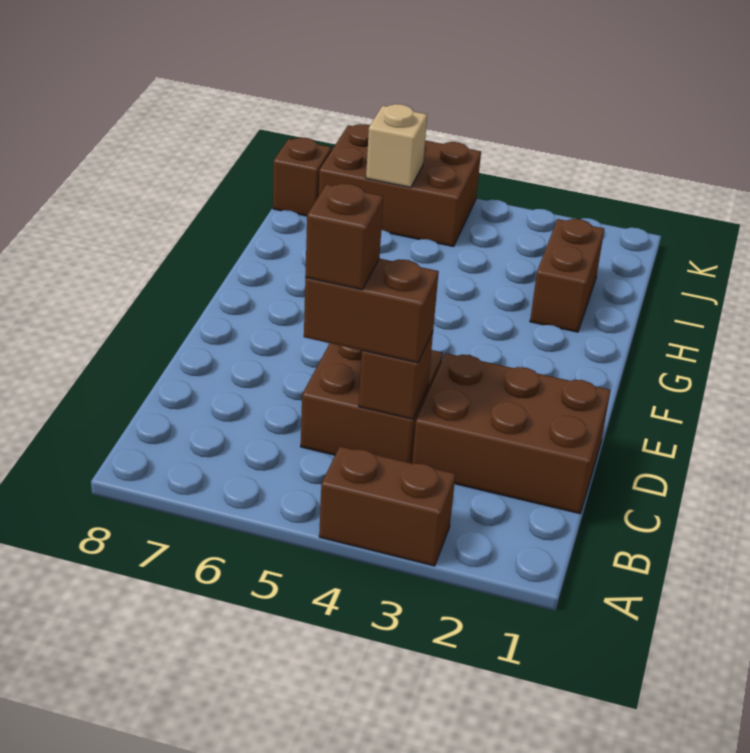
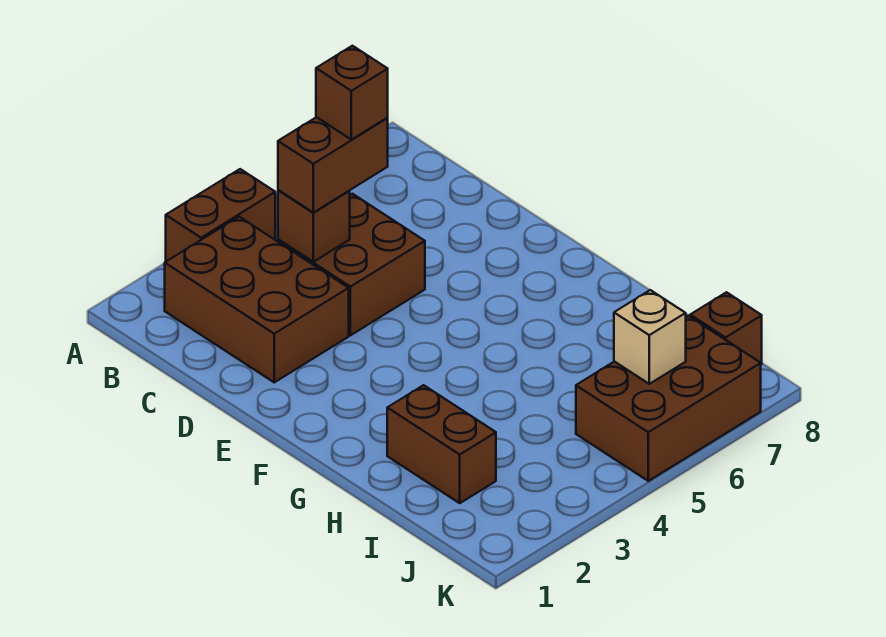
brown brick C1:D3 level 1 -> brown brick B2:D3 level 1

